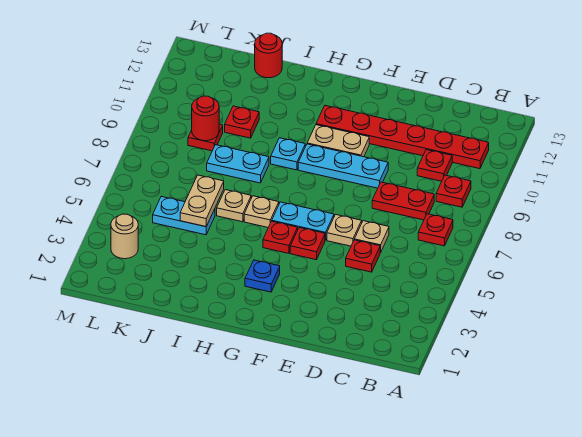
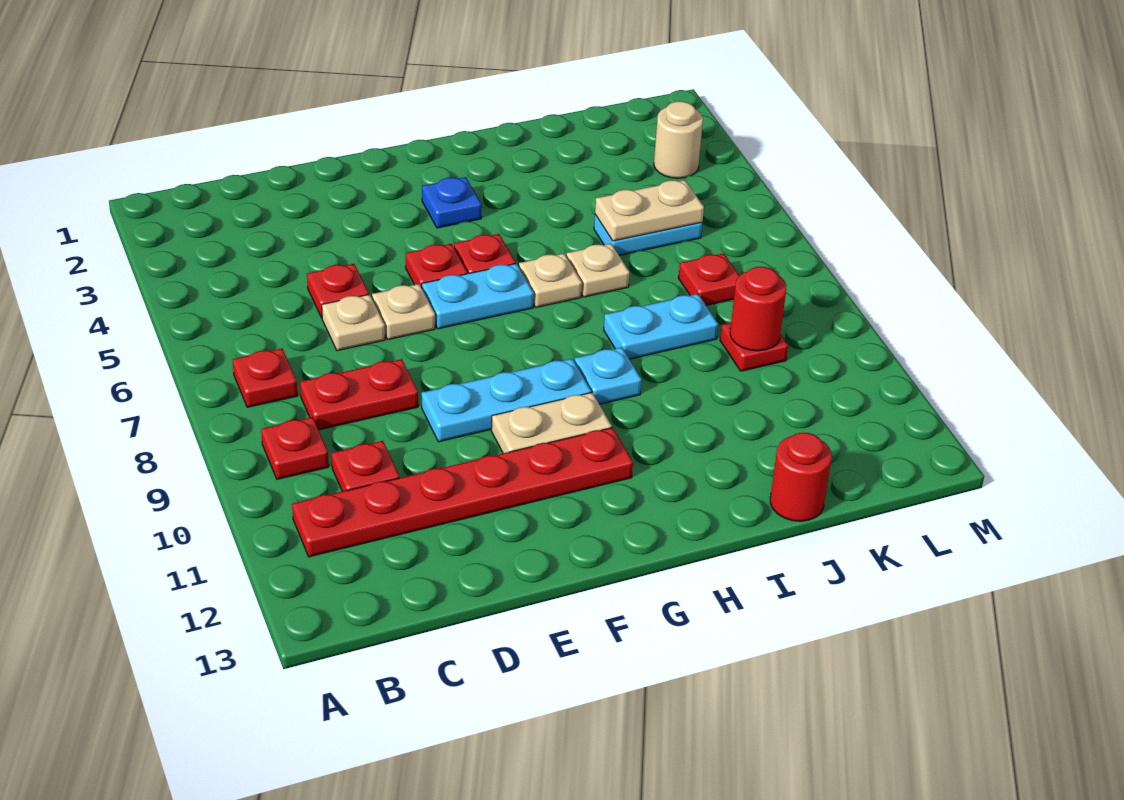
tan plate J5:J6 level 2 -> tan plate J5:K5 level 2
red plate J10 level 1 -> red plate K7 level 1

